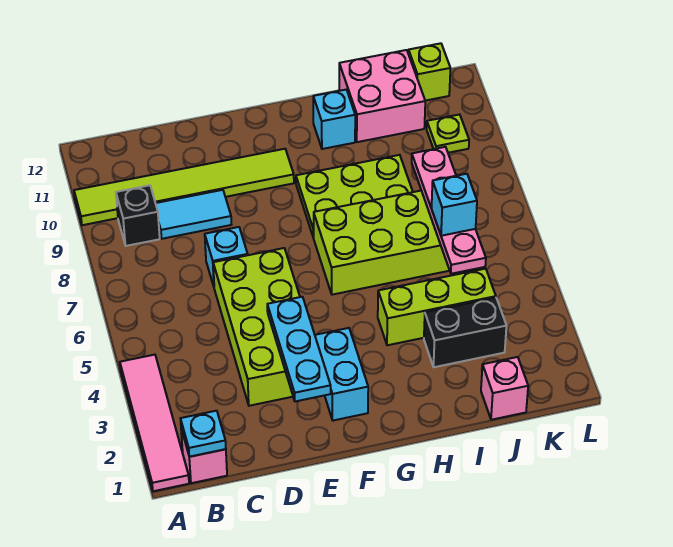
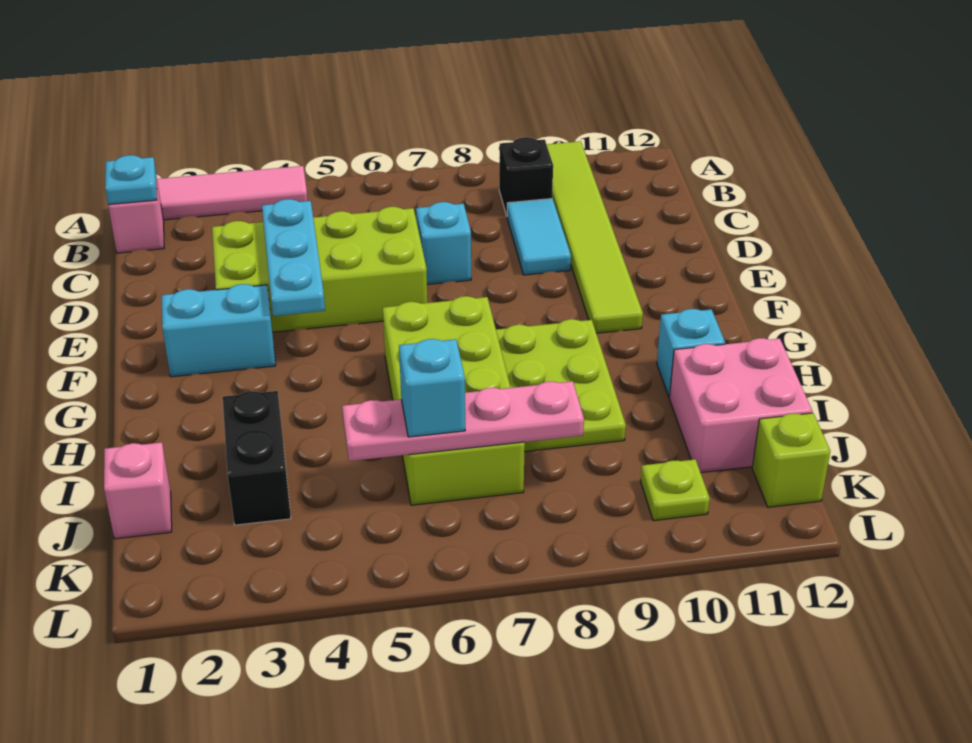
cyan plate E2:E4 level 2 -> cyan plate D4:F4 level 2
lime brick H4:J4 level 1 -> none

